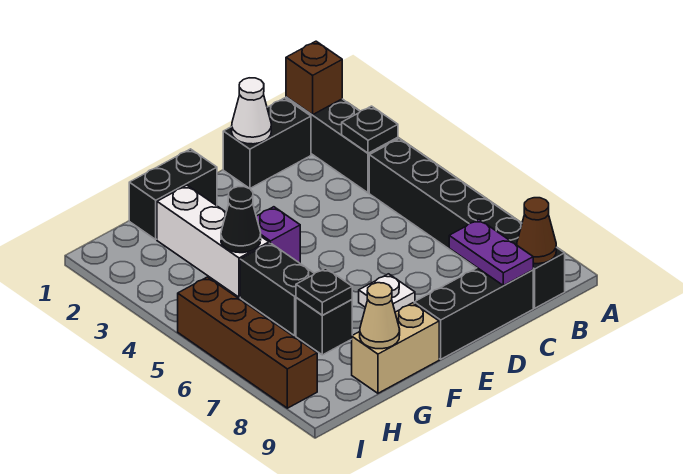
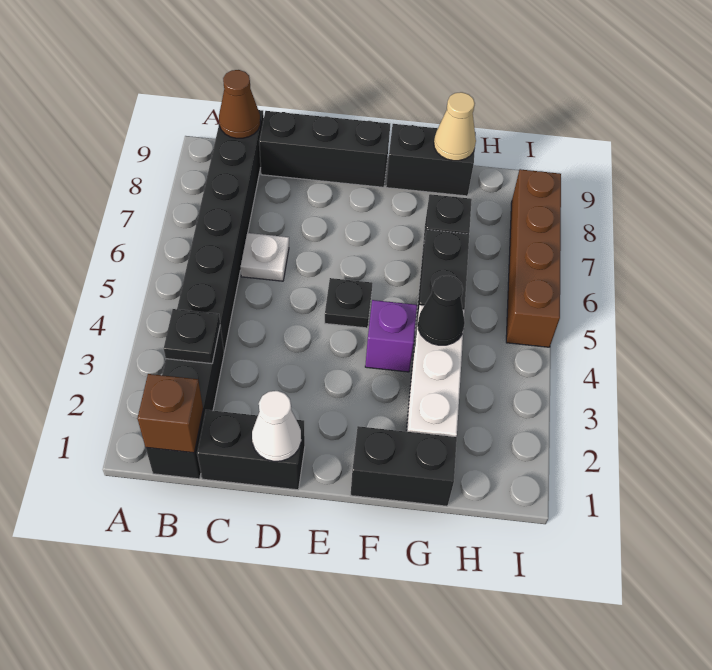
purple plate C8:C9 level 2 -> none
white plate E7 level 1 -> white plate C6 level 1
tan brick F9:G9 level 1 -> black brick F9:G9 level 1
black plate G7 level 2 -> black plate E5 level 1

